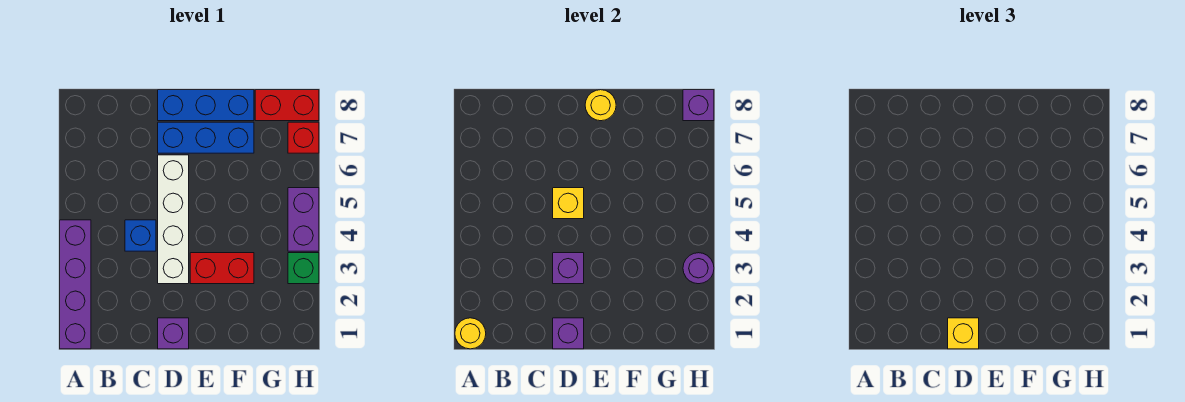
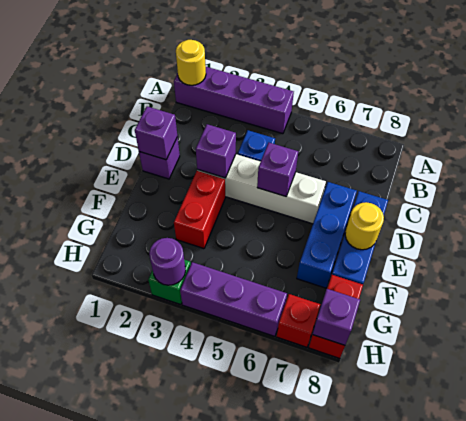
yellow brick D1 level 3 -> none
yellow brick D5 level 2 -> purple brick D5 level 2
purple brick H4:H5 level 1 -> purple brick H4:H6 level 1

